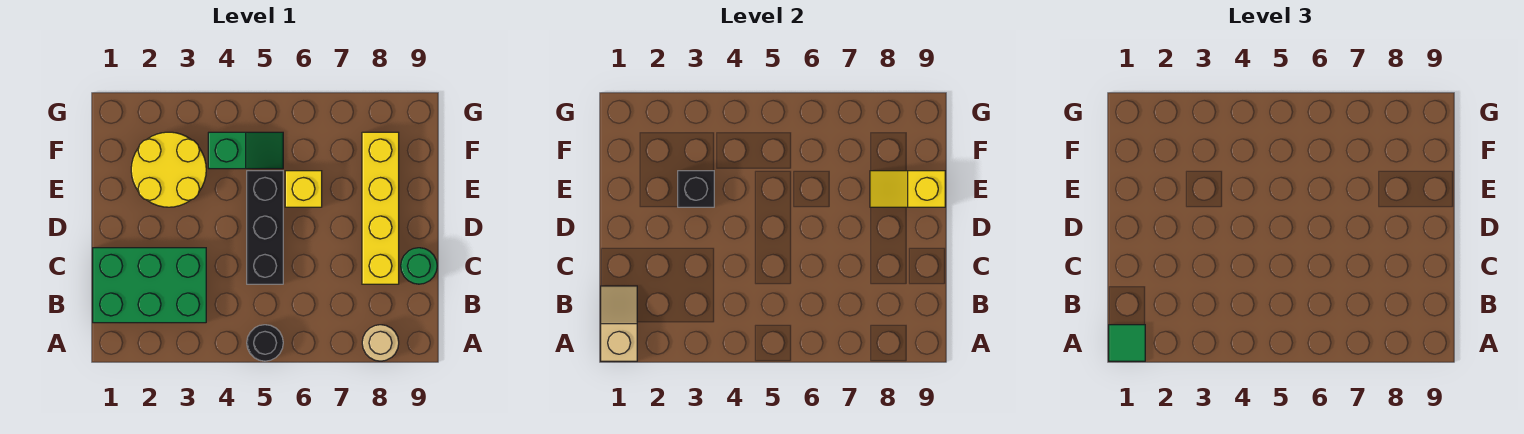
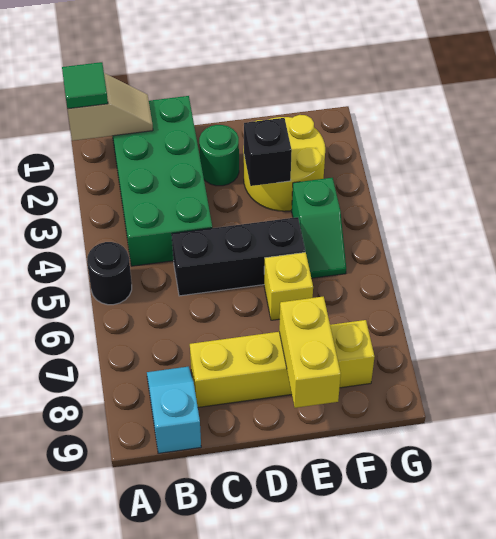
tan round brick A8 level 1 -> none
green brick B1:C3 level 1 -> green brick B1:C4 level 1
none -> cyan slope B8:B9 level 1 top 9
green round brick C9 level 1 -> green round brick D2 level 1
yellow slope E8:E9 level 2 top 9 -> yellow brick E8:E9 level 2

